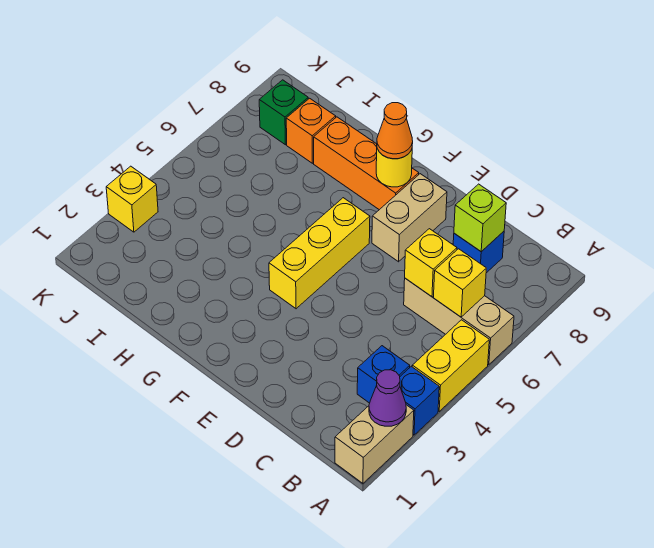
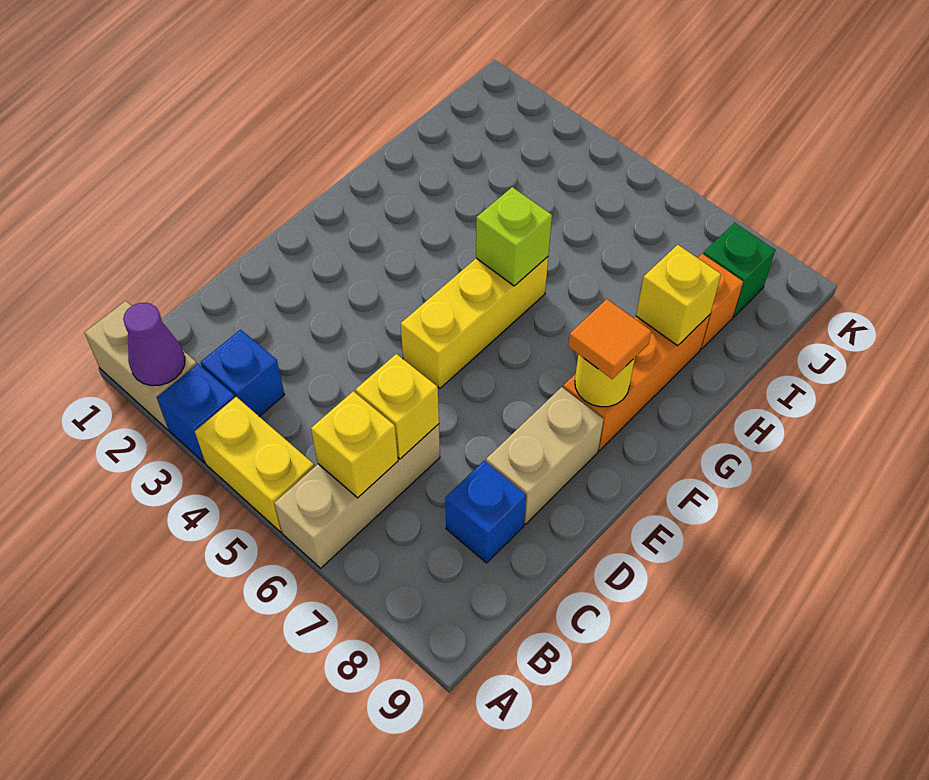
lime brick C8 level 2 -> lime brick G5 level 2
tan brick E7:E8 level 1 -> tan brick D8:E8 level 1
yellow brick F4:F6 level 1 -> yellow brick E5:G5 level 1
orange cone F8 level 3 -> orange tile F8 level 3
yellow brick K3 level 1 -> yellow brick H8 level 2

